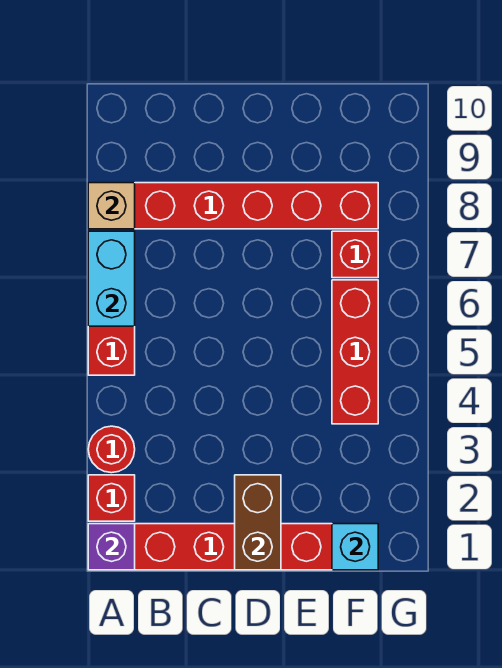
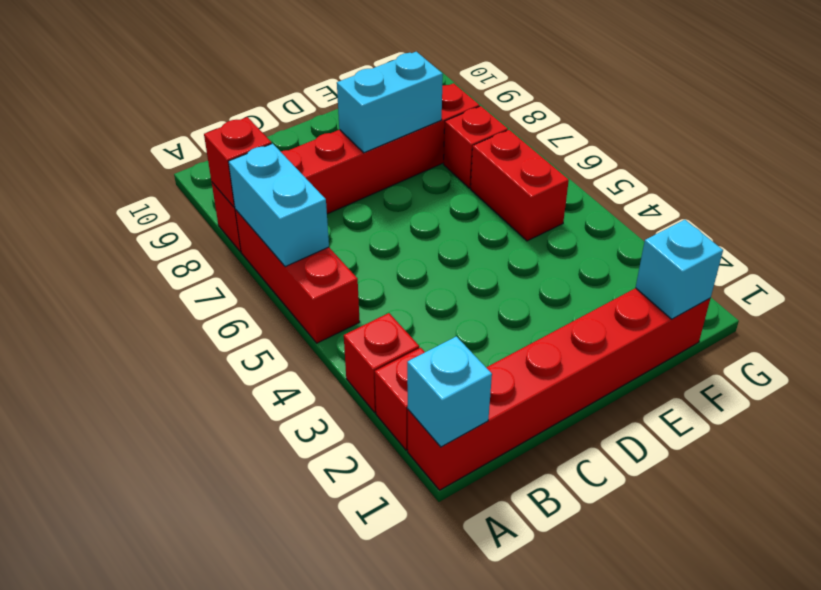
purple brick A1 level 2 -> cyan brick A1 level 2
red round brick A3 level 1 -> red brick A3 level 1
tan brick A8 level 2 -> red brick A8 level 2
brown brick D1:D2 level 2 -> none
none -> cyan brick D8:E8 level 2
red brick F4:F6 level 1 -> red brick F5:F6 level 1

